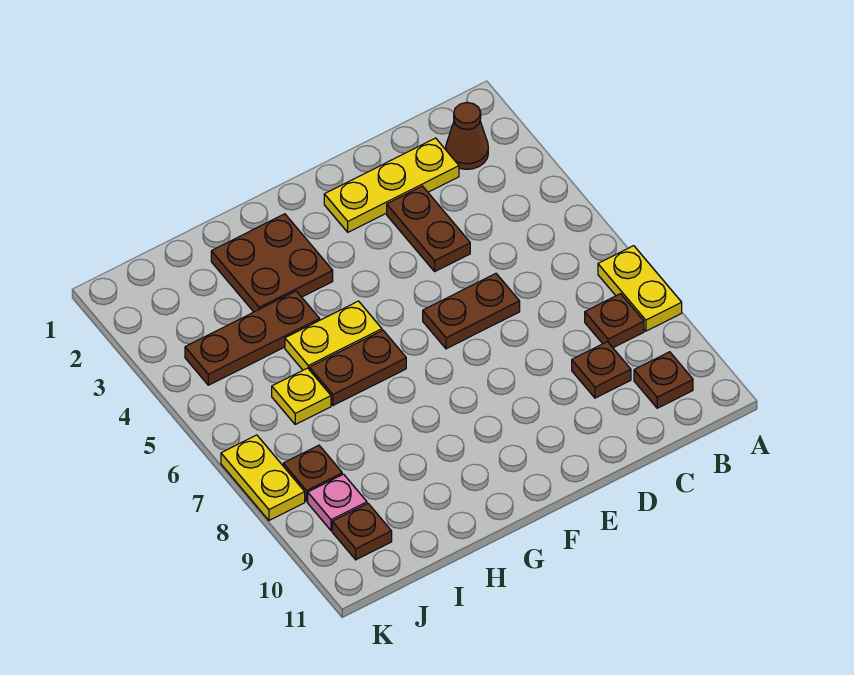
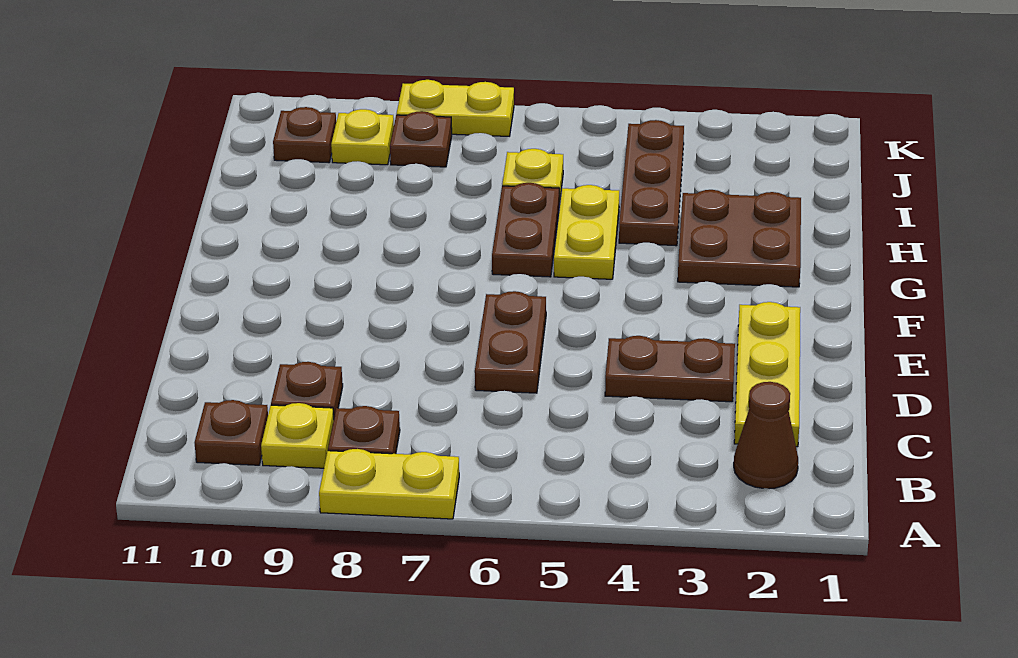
none -> yellow plate B9 level 1
pink plate J9 level 1 -> yellow plate J9 level 1

